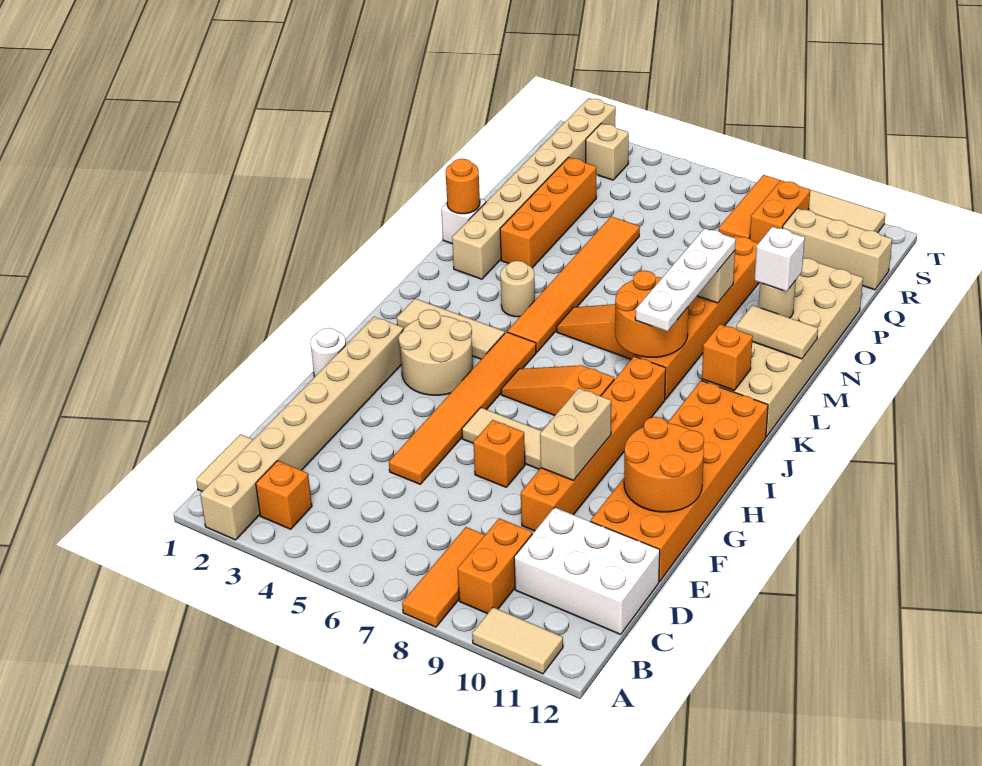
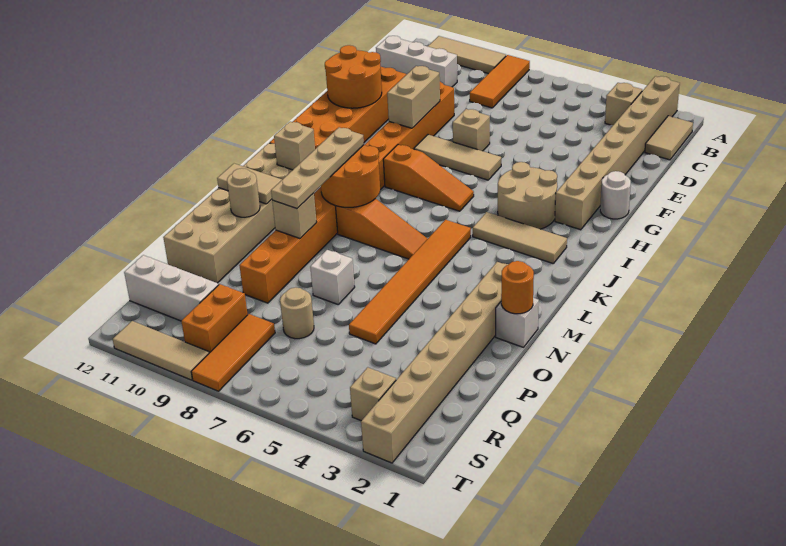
tan tile A10:A11 level 1 -> tan tile A9:A11 level 1
orange brick B3 level 1 -> tan brick B3 level 1
orange brick B9:C9 level 1 -> none
white brick C10:D12 level 1 -> white brick C10:C12 level 1
orange tile E5:J5 level 1 -> none
orange brick F7 level 1 -> tan brick F7 level 1
white plate K9:N9 level 3 -> tan plate K9:N9 level 3
orange brick K11 level 2 -> tan brick K11 level 2
tan round brick L4 level 1 -> tan round brick Q7 level 1
orange brick N3:Q3 level 1 -> none
white brick N11 level 3 -> white brick O7 level 1
tan brick R10:R12 level 1 -> white brick R10:R12 level 1

